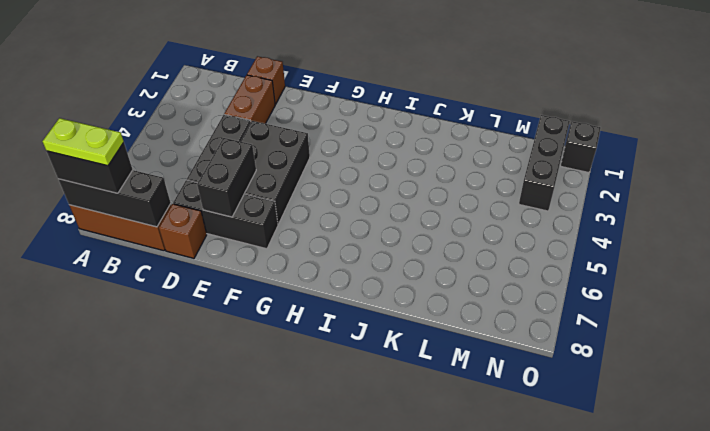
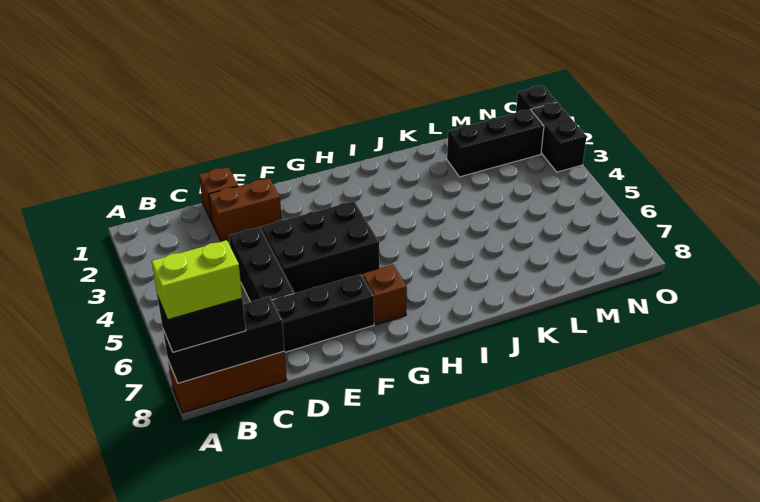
lime plate A8:B8 level 4 -> lime brick A8:B8 level 4
brown brick D2:D3 level 1 -> brown brick D2:E2 level 1
brown brick D8 level 1 -> brown brick G7 level 1
black brick E4:F6 level 1 -> black brick E4:G5 level 1
black brick E6:E7 level 2 -> black brick O2:O3 level 1
black brick N1:N3 level 1 -> black brick L2:N2 level 1

